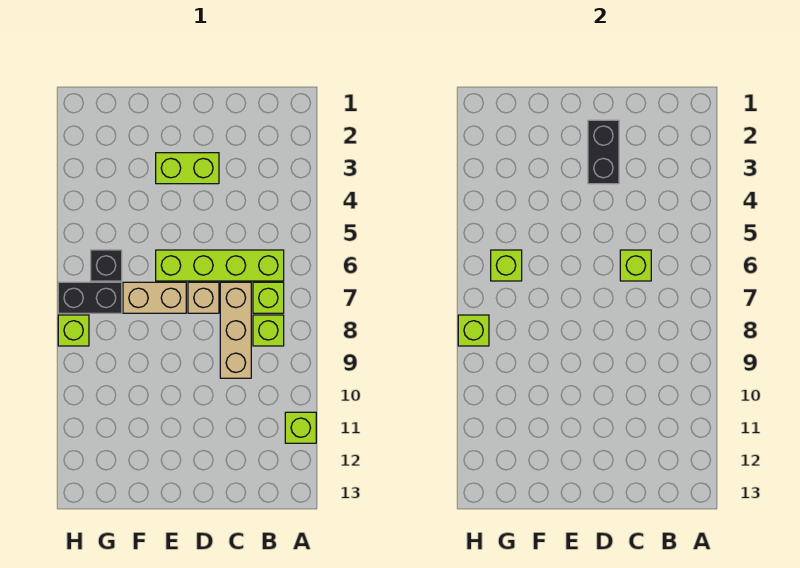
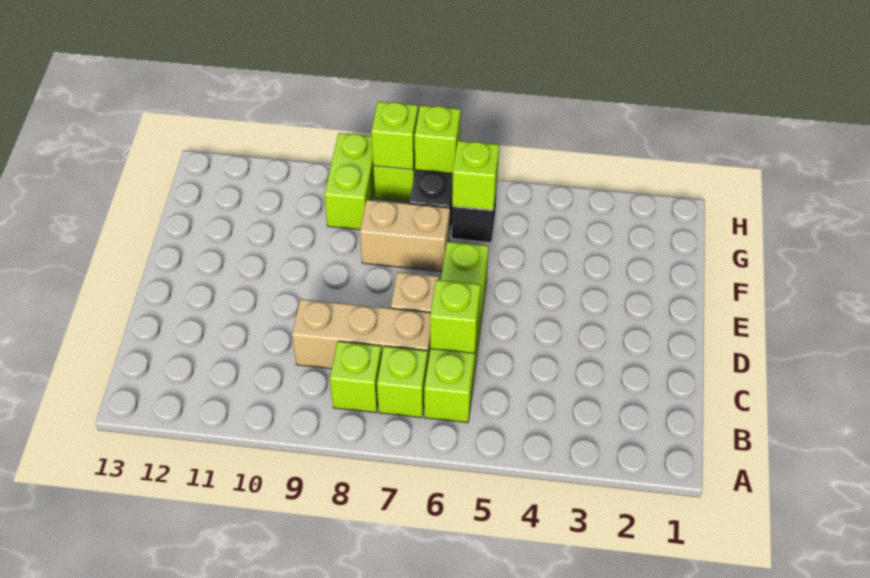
lime brick A11 level 1 -> lime brick H7 level 2
black brick D2:D3 level 2 -> none
lime brick D3:E3 level 1 -> lime brick G9:H9 level 1
tan brick E7:F7 level 1 -> tan brick F7:F8 level 1

